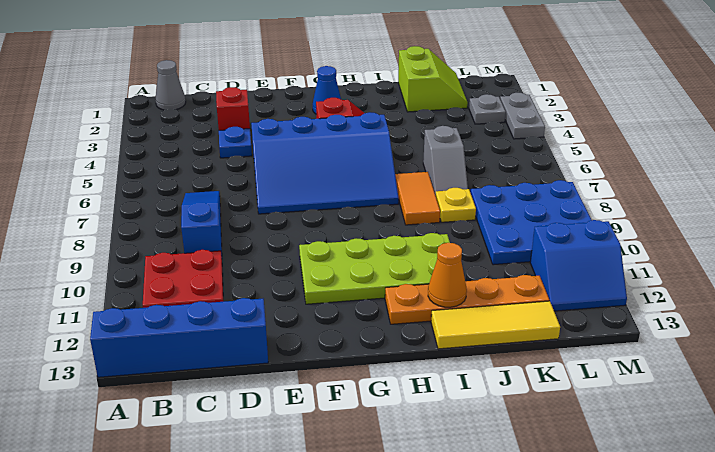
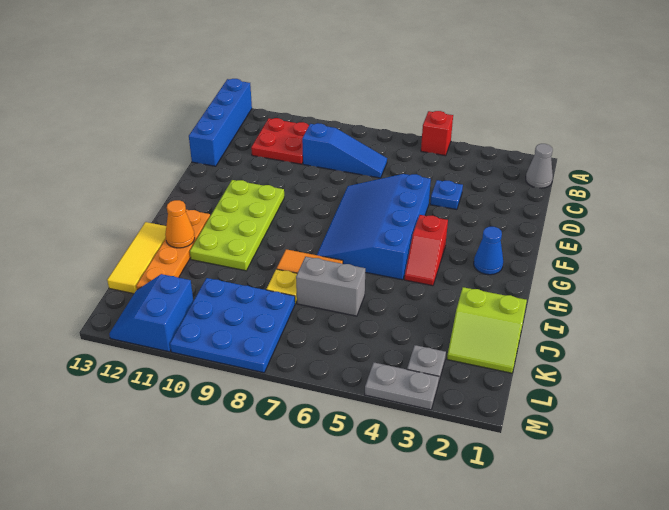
red brick D3 level 1 -> red brick A5 level 1
grey slope J6:J7 level 1 top 6 -> grey brick J6:J7 level 1

